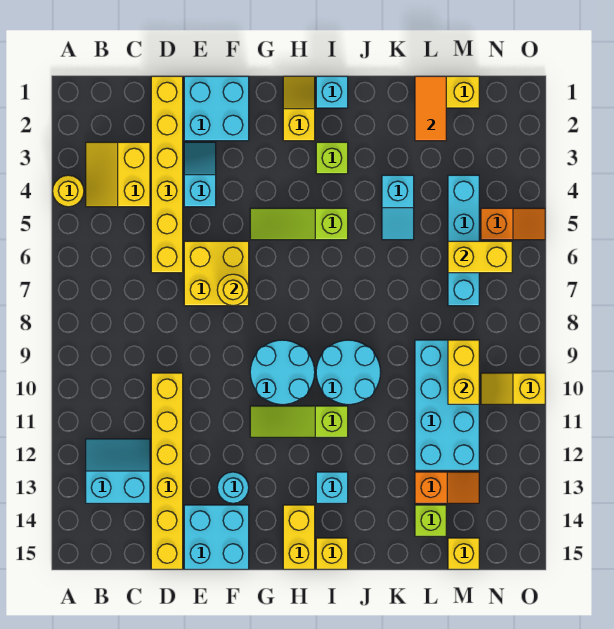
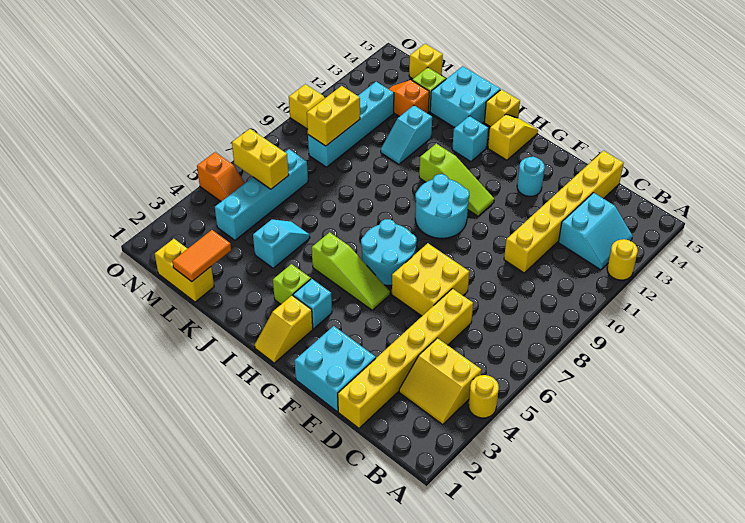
yellow slope B3:C4 level 1 top C -> yellow slope B3:C4 level 1 top 4
cyan slope B12:C13 level 1 top 13 -> cyan slope B12:C13 level 1 top C
cyan slope E3:E4 level 1 top 4 -> cyan slope K11:K12 level 1 top 12
cyan brick E14:F15 level 1 -> cyan brick J14:K15 level 1
yellow round brick F7 level 2 -> yellow round brick A12 level 1
yellow brick H14:H15 level 1 -> yellow slope H14:H15 level 1 top 14
cyan brick I1 level 1 -> cyan brick H3 level 1
cyan round brick I9:J10 level 1 -> cyan round brick G6:H7 level 1
cyan brick L9:M12 level 1 -> cyan brick M9:M12 level 1
orange slope N5:O5 level 1 top N -> orange slope N5:O5 level 1 top O

